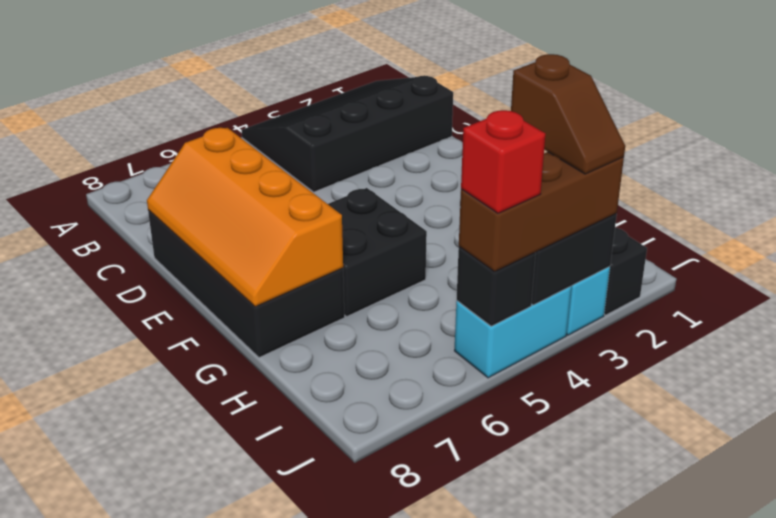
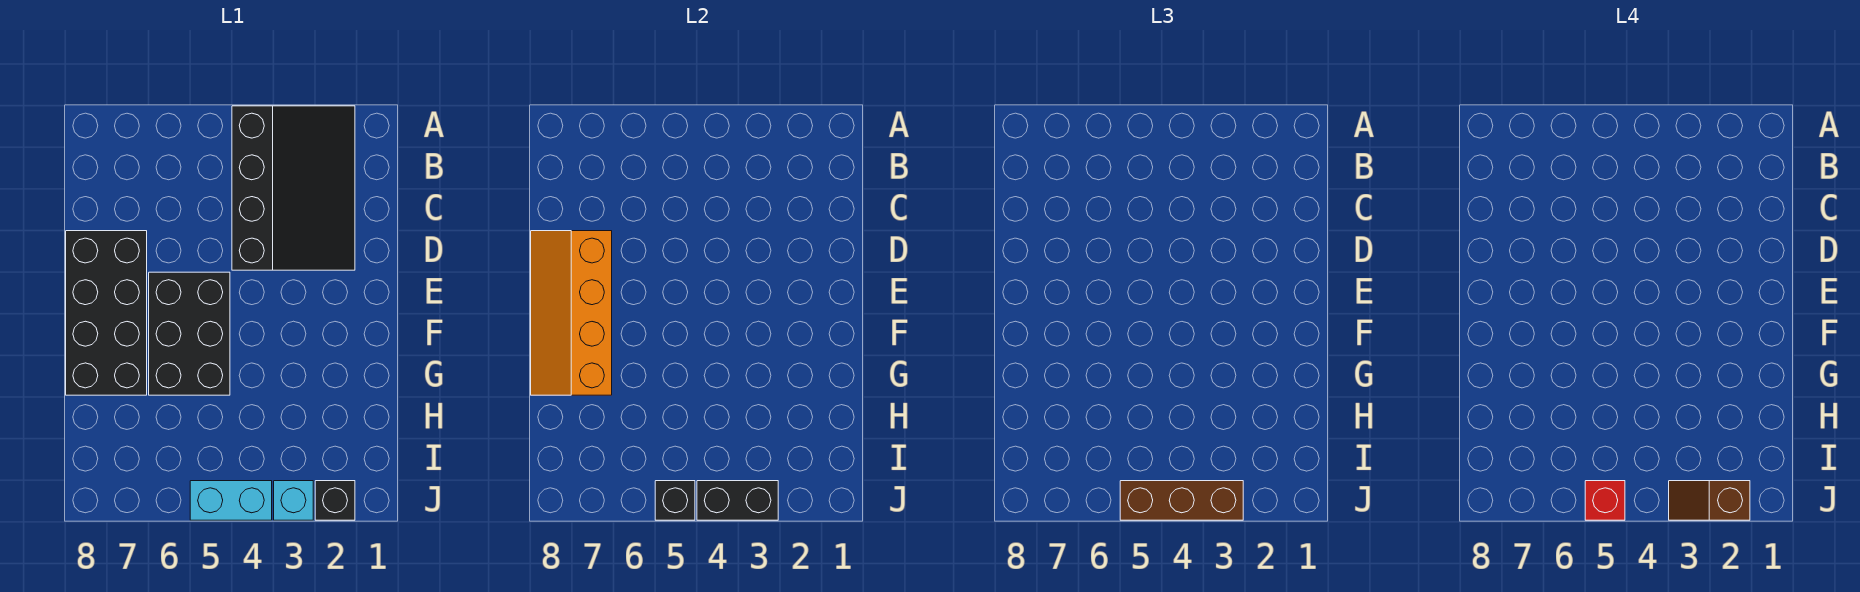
black slope A1:C4 level 1 top C -> black slope A2:D4 level 1 top 4
black brick F5:G6 level 1 -> black brick E5:G6 level 1
brown slope I3:J3 level 4 top I -> brown slope J2:J3 level 4 top 2

